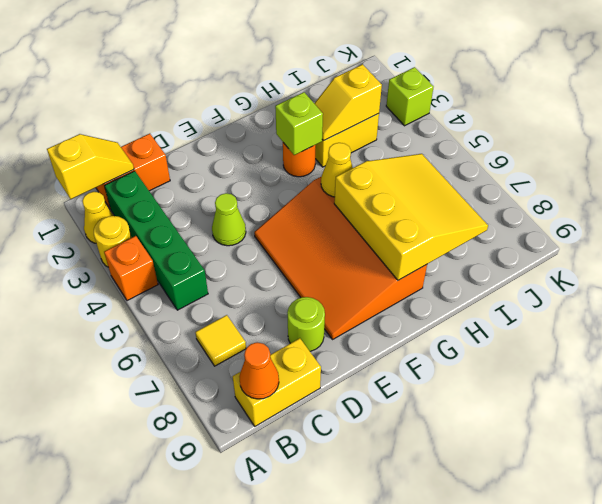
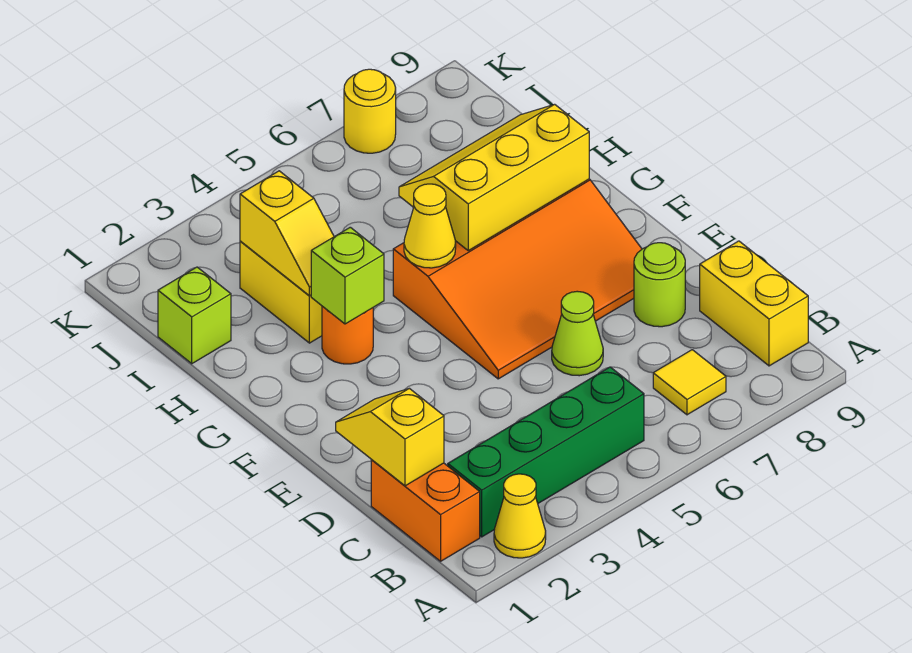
yellow slope A1:B1 level 2 top A -> yellow slope C1:D1 level 2 top C
yellow round brick A3 level 1 -> yellow round brick K7 level 1
orange brick A4 level 1 -> none
orange cone B9 level 2 -> none
lime cone D4 level 1 -> lime cone D6 level 1
yellow slope G6:I8 level 2 top G -> yellow slope G6:H8 level 2 top G
lime brick K3 level 1 -> lime brick I1 level 1

